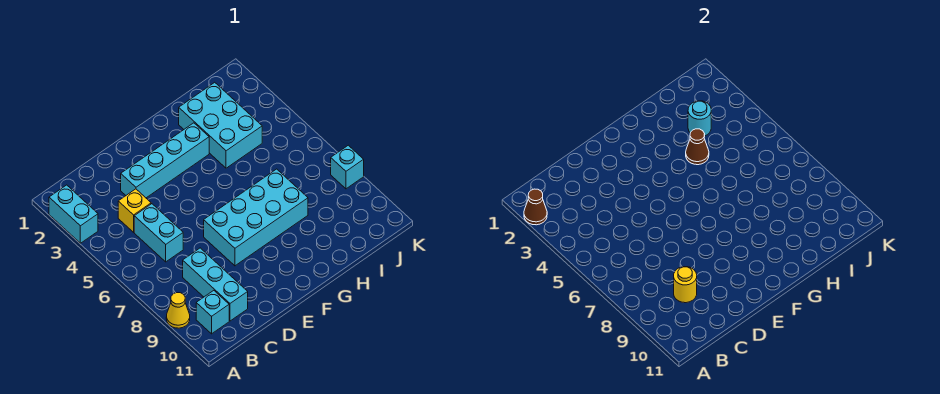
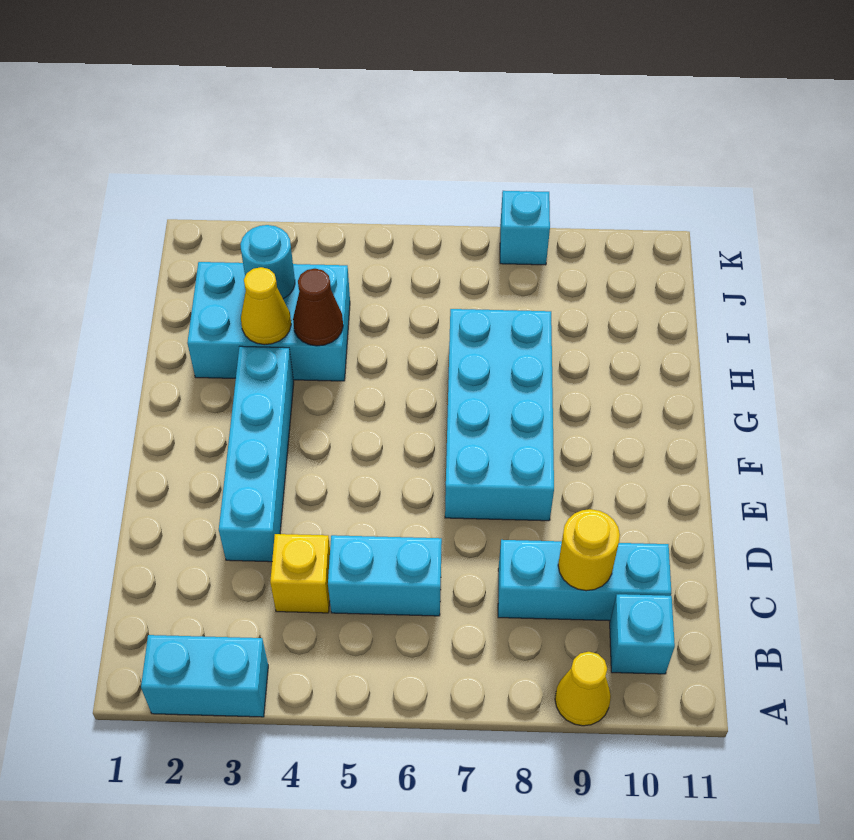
brown cone A2 level 2 -> none
none -> yellow cone H3 level 2

